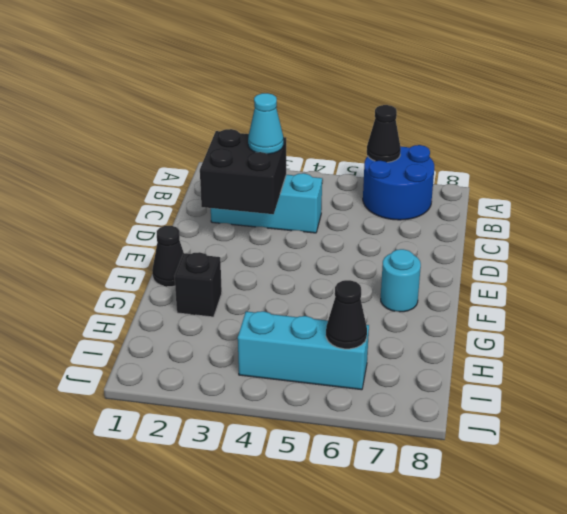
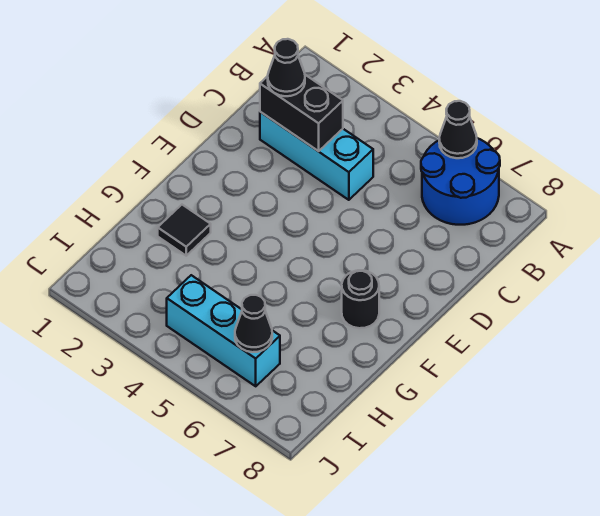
black brick C2:D3 level 2 -> black brick C2:C3 level 2
cyan cone C3 level 3 -> none
black cone F1 level 1 -> black cone C2 level 3
cyan round brick F7 level 1 -> black round brick F7 level 1
black brick G2 level 1 -> black tile G2 level 1

